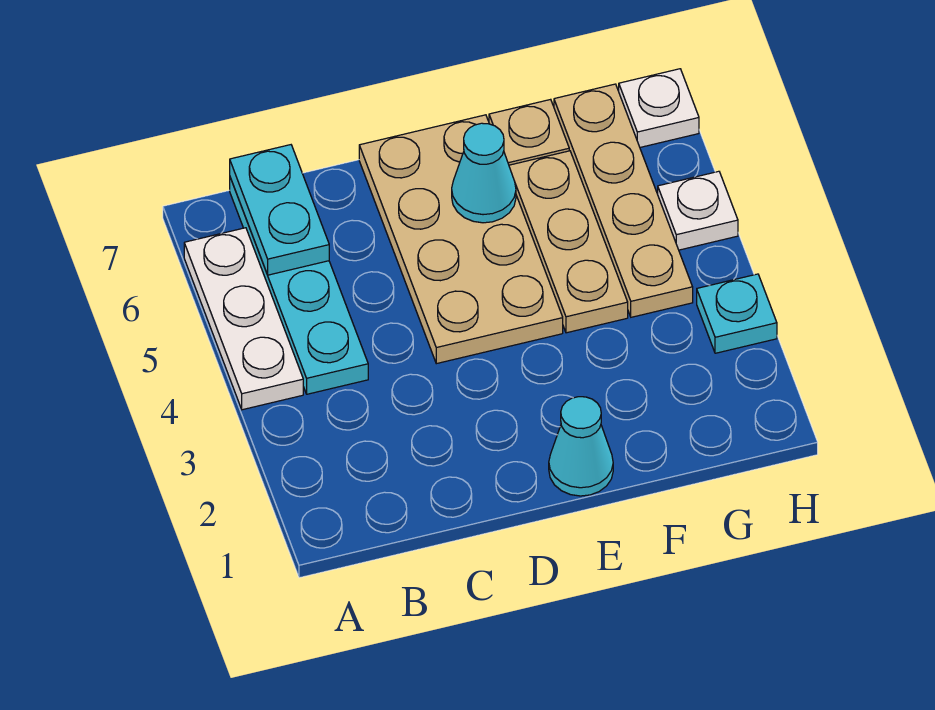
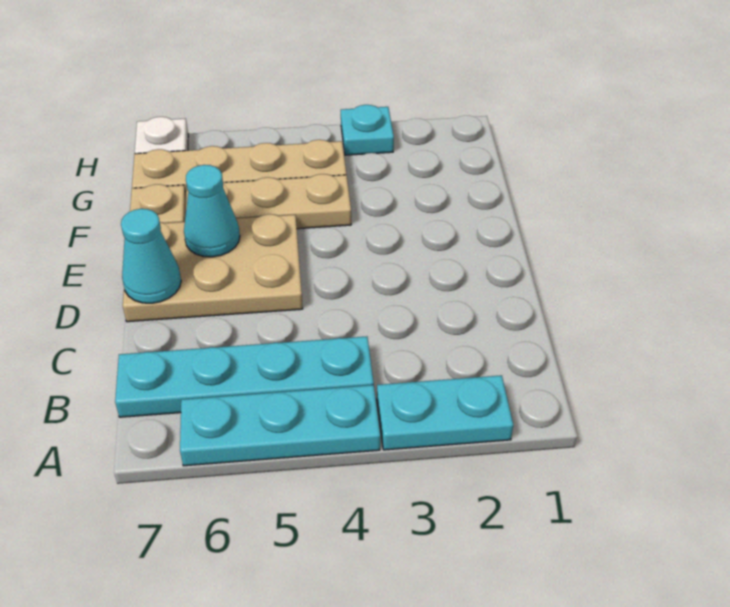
white plate A4:A6 level 1 -> cyan plate A4:A6 level 1
cyan plate B6:B7 level 2 -> cyan plate A2:A3 level 1
tan plate D4:E7 level 1 -> tan plate D5:E7 level 1
cyan cone E1 level 1 -> cyan cone D7 level 2
white plate H5 level 1 -> none

